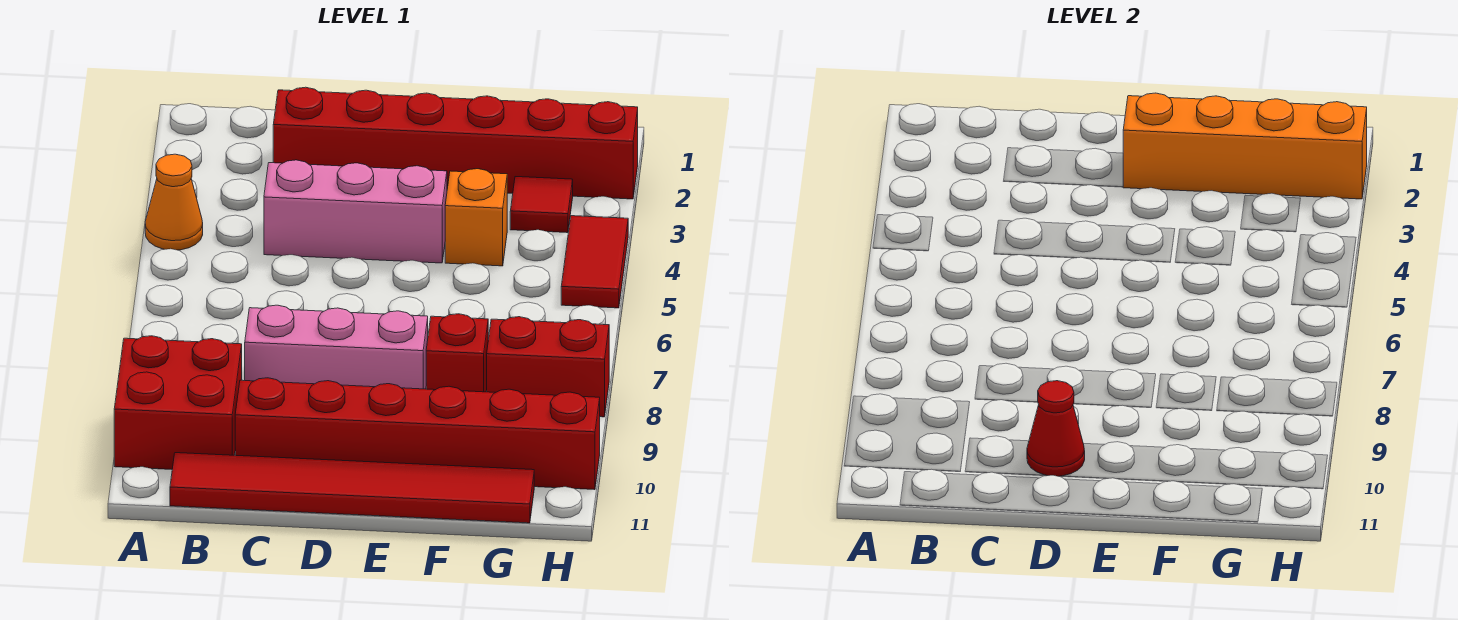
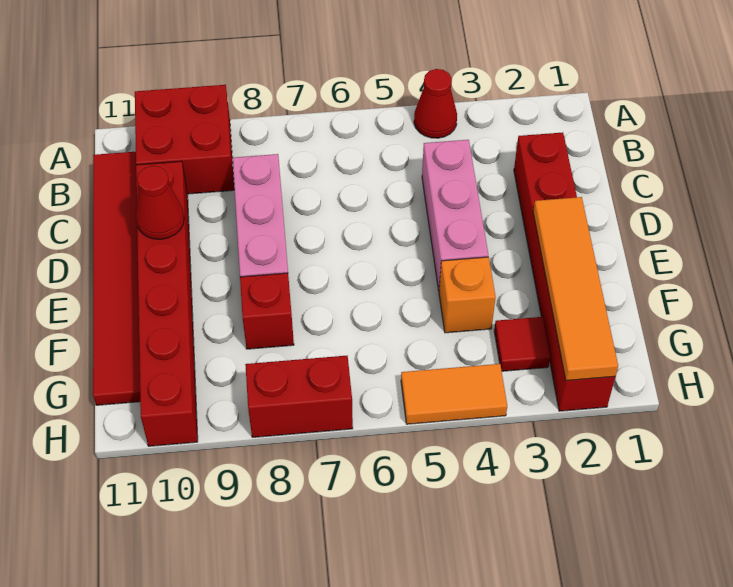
orange cone A4 level 1 -> red cone A4 level 1
orange brick E2:H2 level 2 -> orange tile E2:H2 level 2
red brick G8:H8 level 1 -> red brick H7:H8 level 1
red tile H4:H5 level 1 -> orange tile H4:H5 level 1

